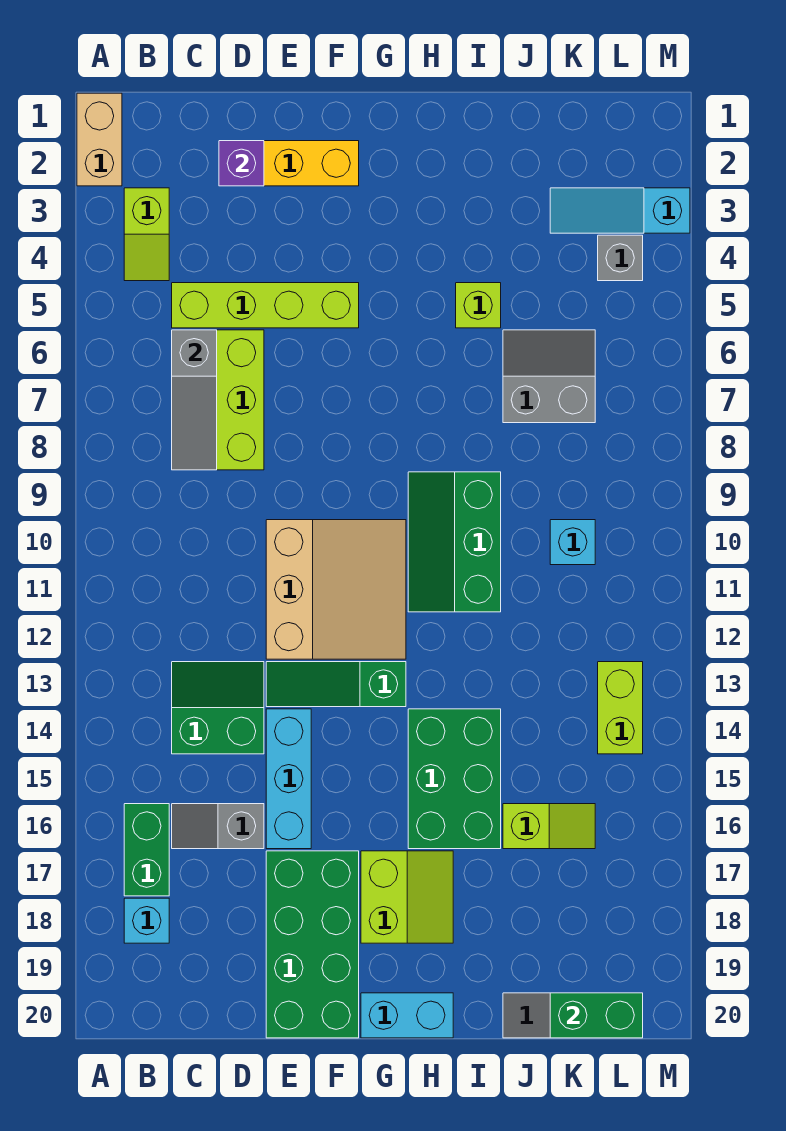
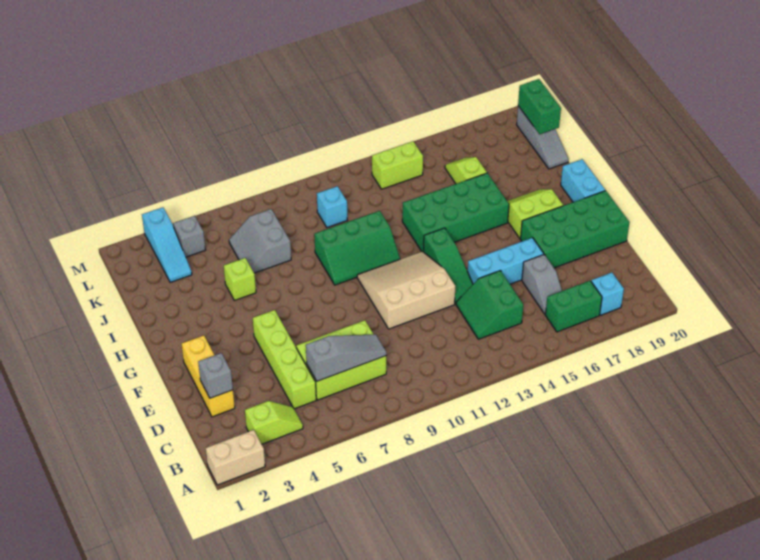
purple brick D2 level 2 -> grey brick D2 level 2
green brick H14:I16 level 1 -> green brick H13:I16 level 1

